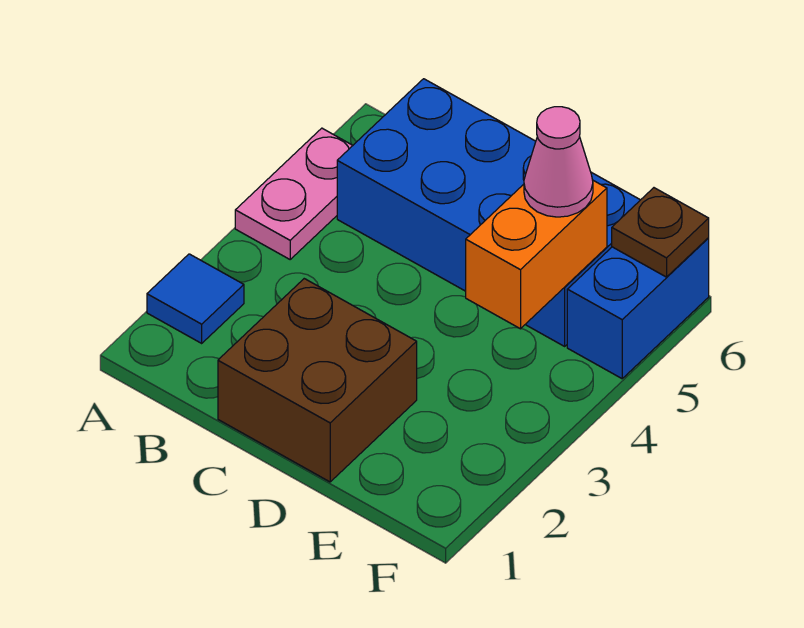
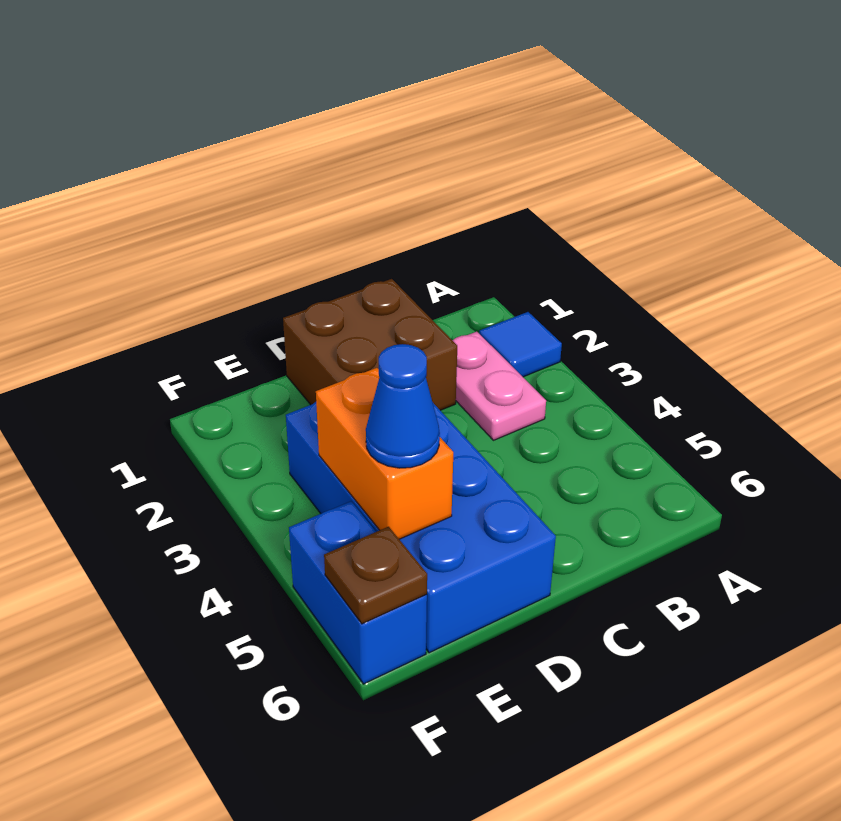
pink plate A4:A5 level 1 -> pink plate B2:B3 level 1
blue brick B5:E6 level 1 -> blue brick D3:E6 level 1
pink cone E5 level 3 -> blue cone E5 level 3

